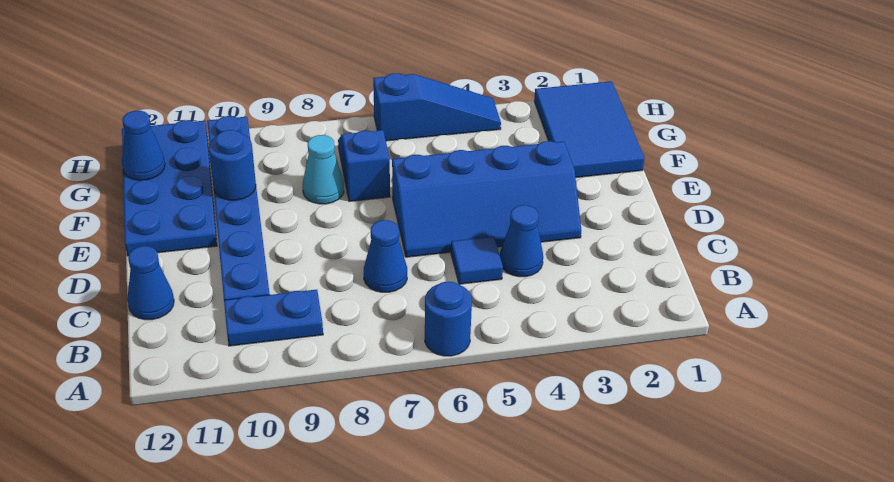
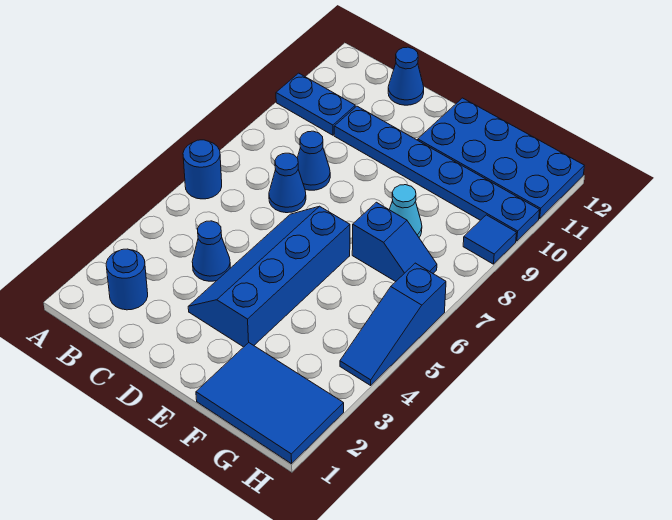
blue plate B9:B10 level 1 -> blue plate A10:B10 level 1
blue tile C5 level 1 -> blue tile H9 level 1
blue round brick F10 level 2 -> blue round brick B2 level 1
blue cone G12 level 2 -> blue cone C8 level 1

